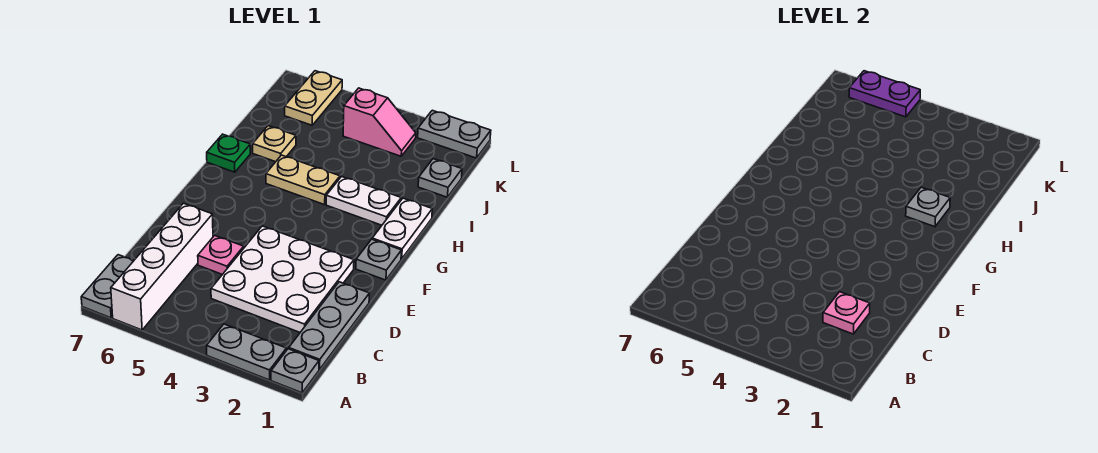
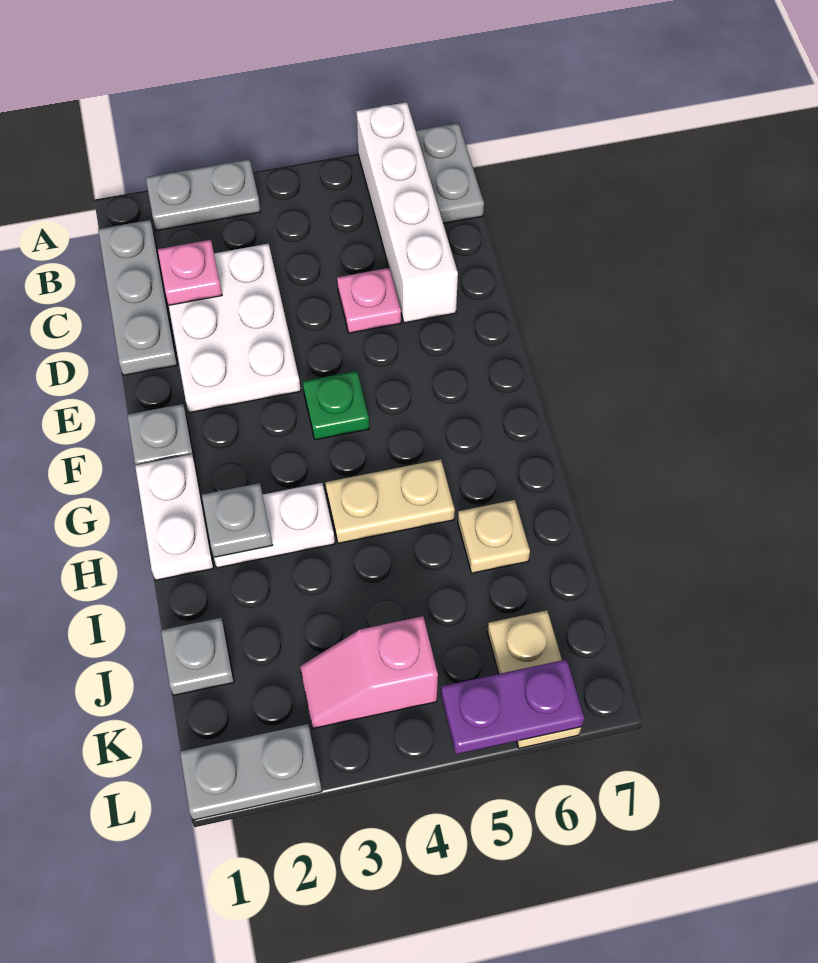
grey plate A1 level 1 -> none
white plate C2:E4 level 1 -> white plate C2:E3 level 1
green plate H7 level 1 -> green plate F4 level 1

